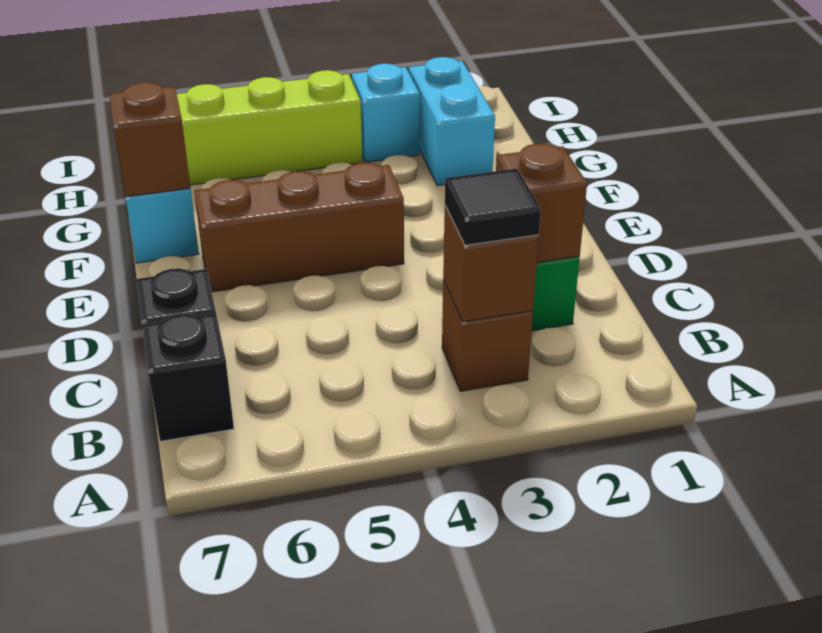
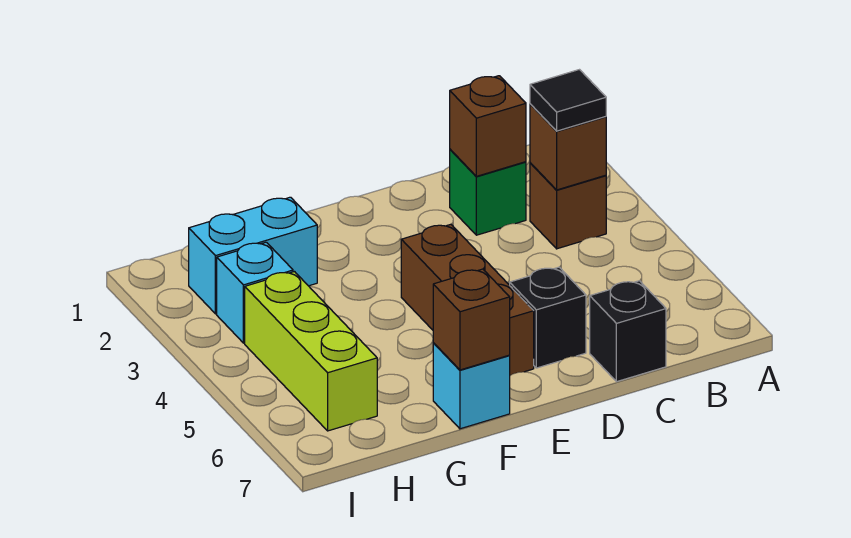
black brick B7 level 1 -> black brick D6 level 1

